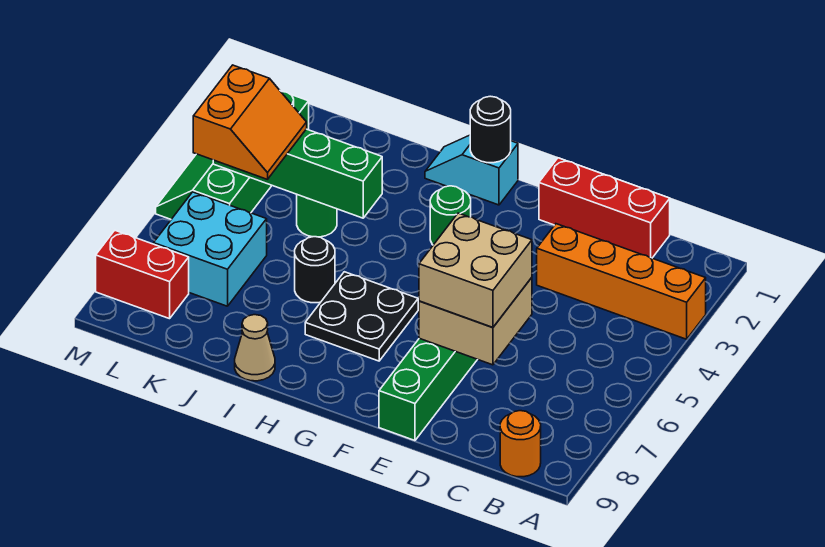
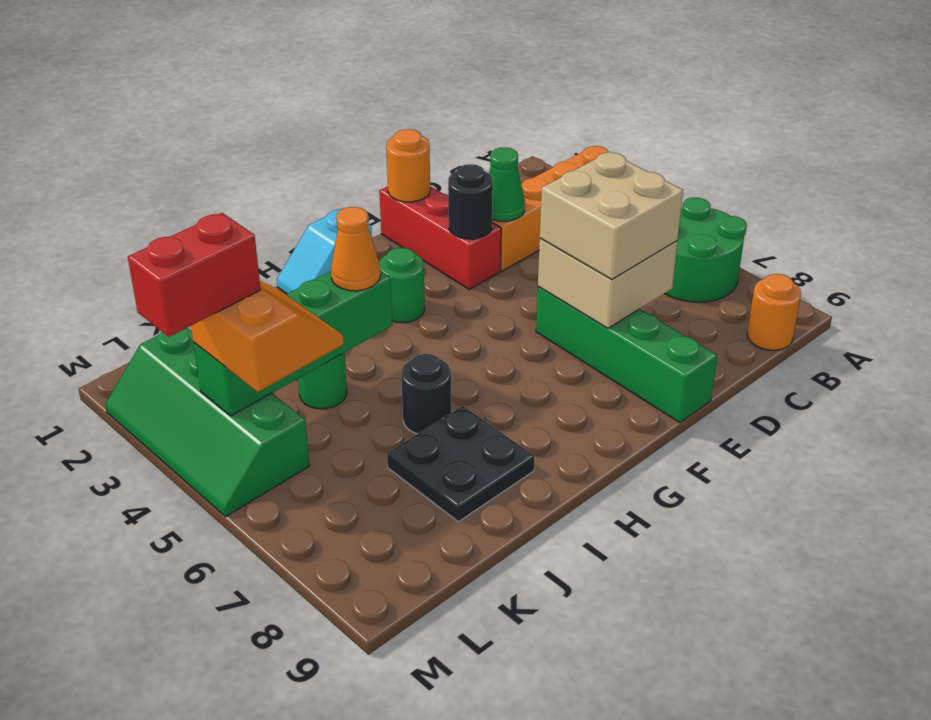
none -> green round brick A6:B7 level 1
red brick C1:E1 level 1 -> red brick E1:E3 level 1
none -> green cone D3 level 2
none -> orange round brick E1 level 2
black round brick G1 level 2 -> black round brick E3 level 2
black plate G6:H7 level 1 -> black plate I7:J8 level 1
none -> orange cone I4 level 3
tan cone I9 level 1 -> none
cyan brick K6:L7 level 1 -> none
red brick L8:M8 level 1 -> red brick L4:M4 level 4

